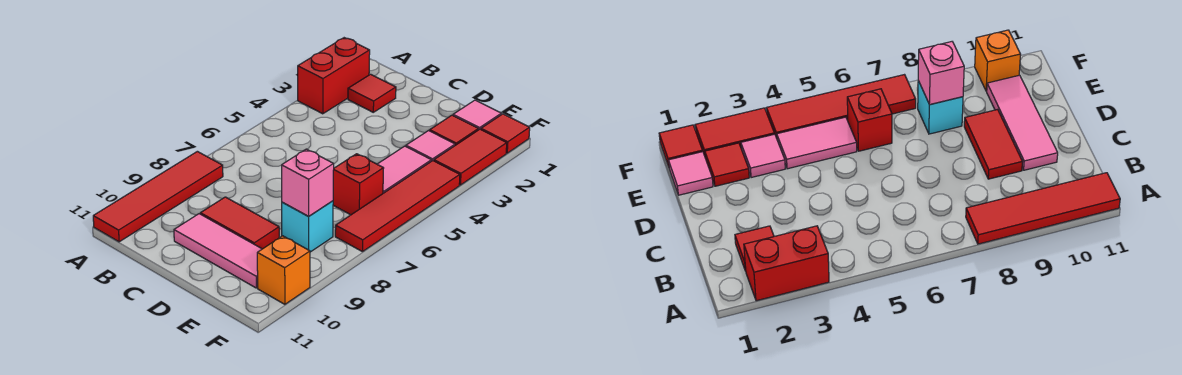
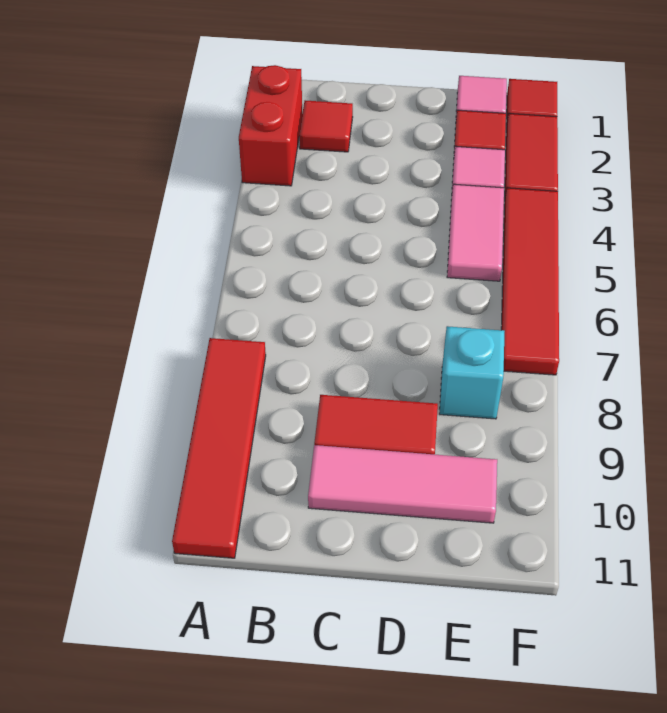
red brick E6 level 1 -> none
pink brick E8 level 2 -> none
orange brick F10 level 1 -> none

